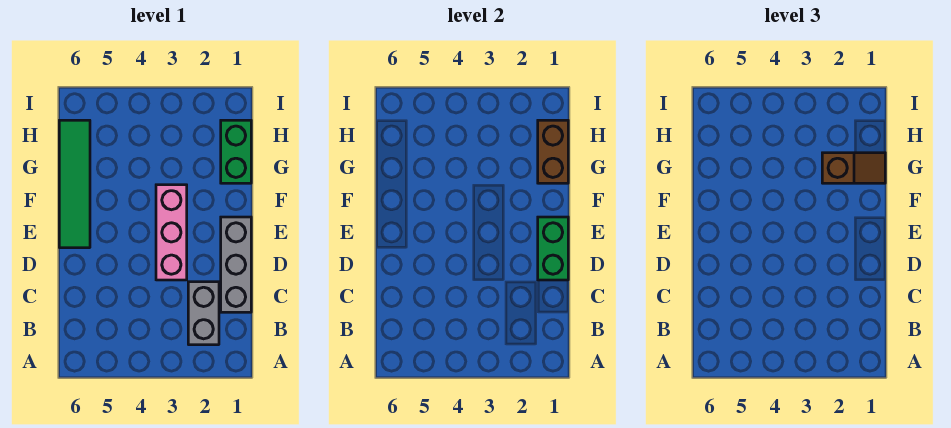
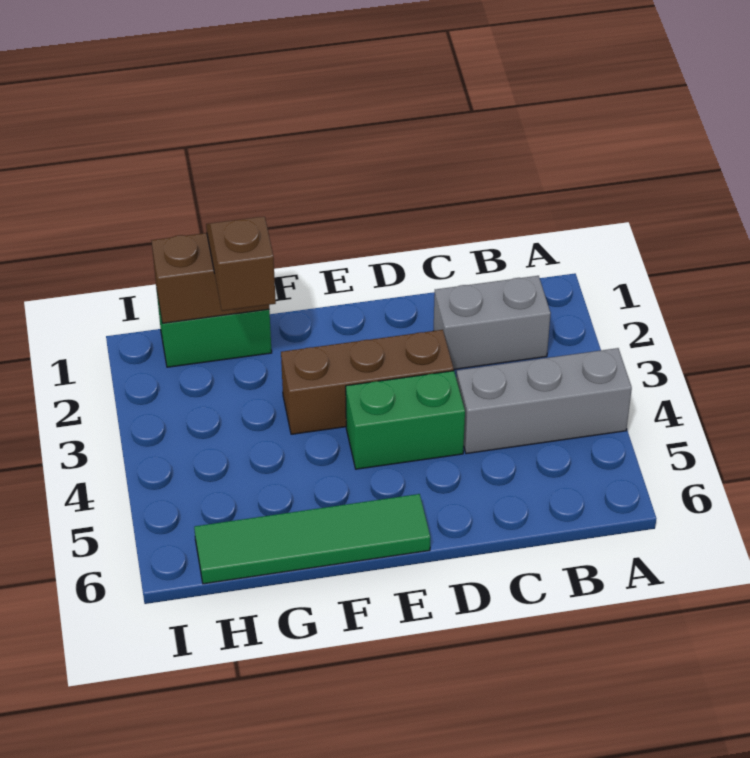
grey brick C1:E1 level 1 -> grey brick A4:C4 level 1
green brick D1:E1 level 2 -> green brick D4:E4 level 1
pink brick D3:F3 level 1 -> brown brick D3:F3 level 1

